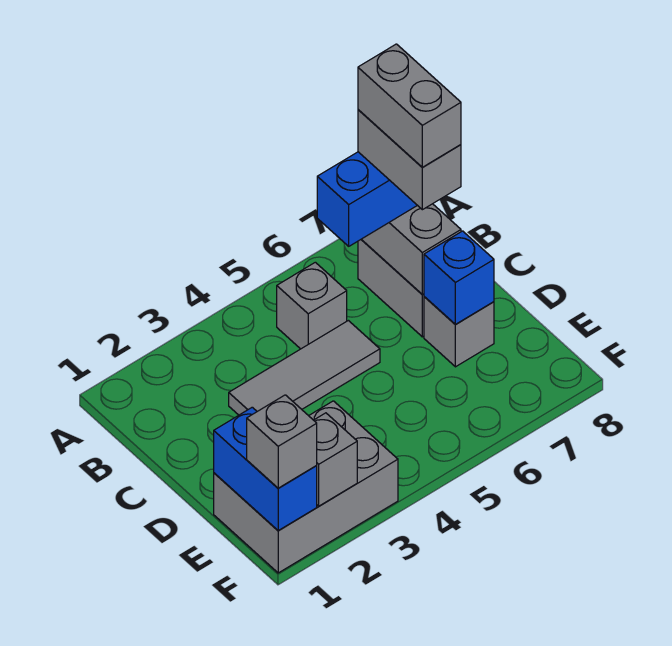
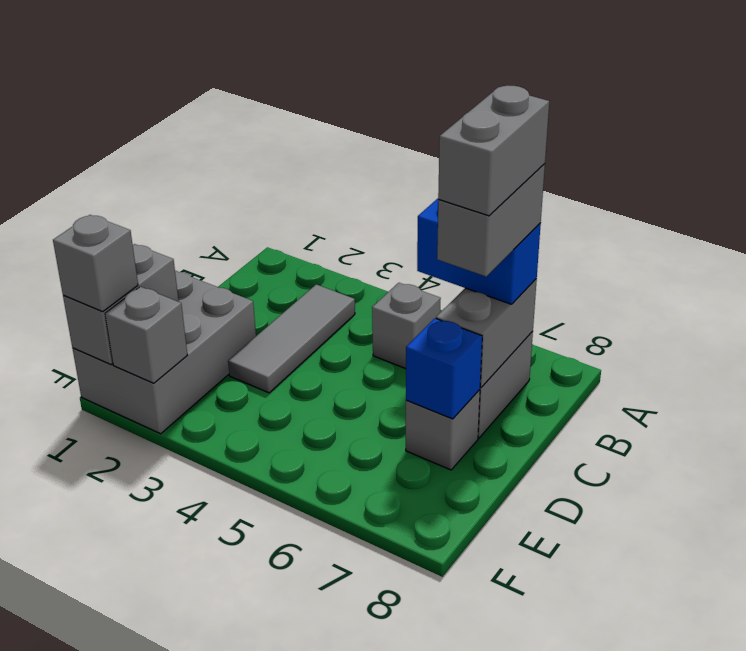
grey tile C3:C5 level 1 -> grey tile B3:D3 level 1
grey brick E1:F3 level 1 -> grey brick D1:F2 level 1
blue brick E1:F1 level 2 -> grey brick E1:F1 level 2

